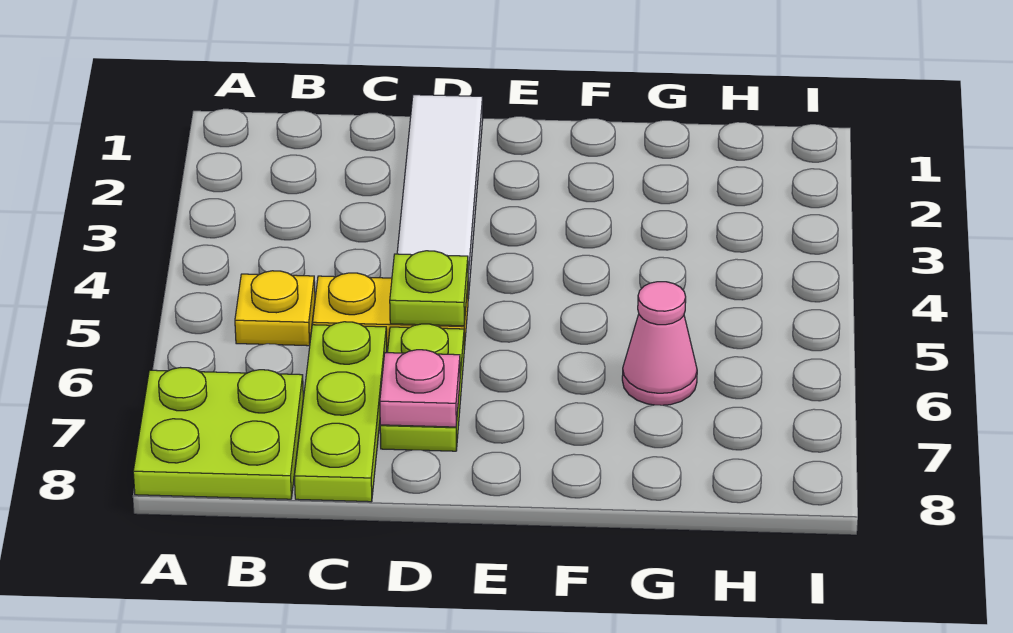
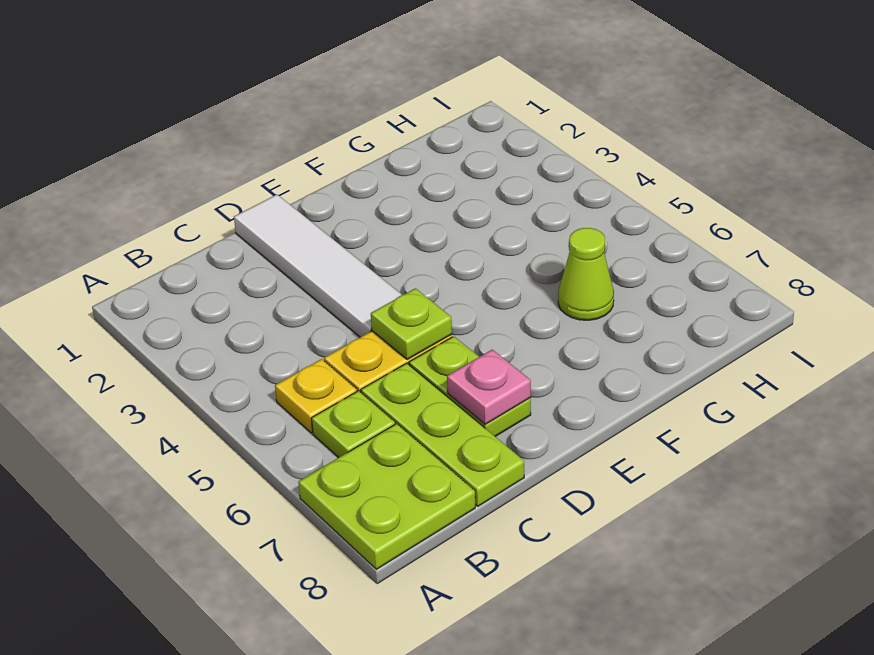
none -> lime plate B6 level 1
pink cone G6 level 1 -> lime cone G6 level 1

